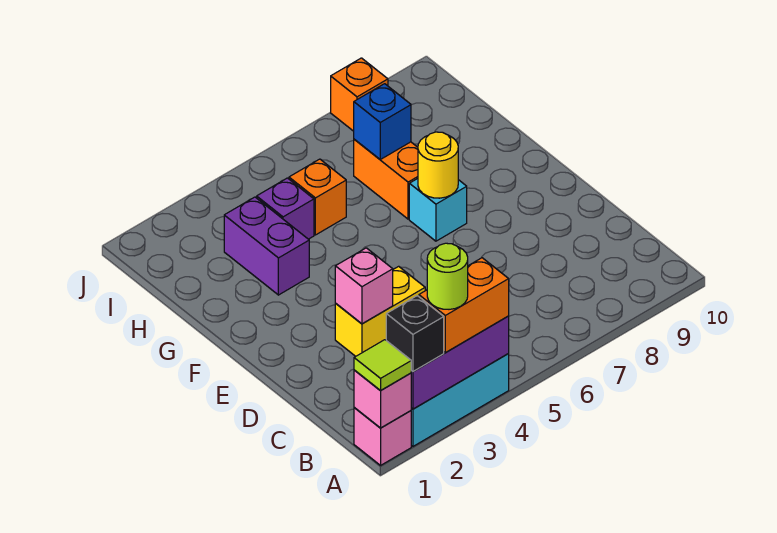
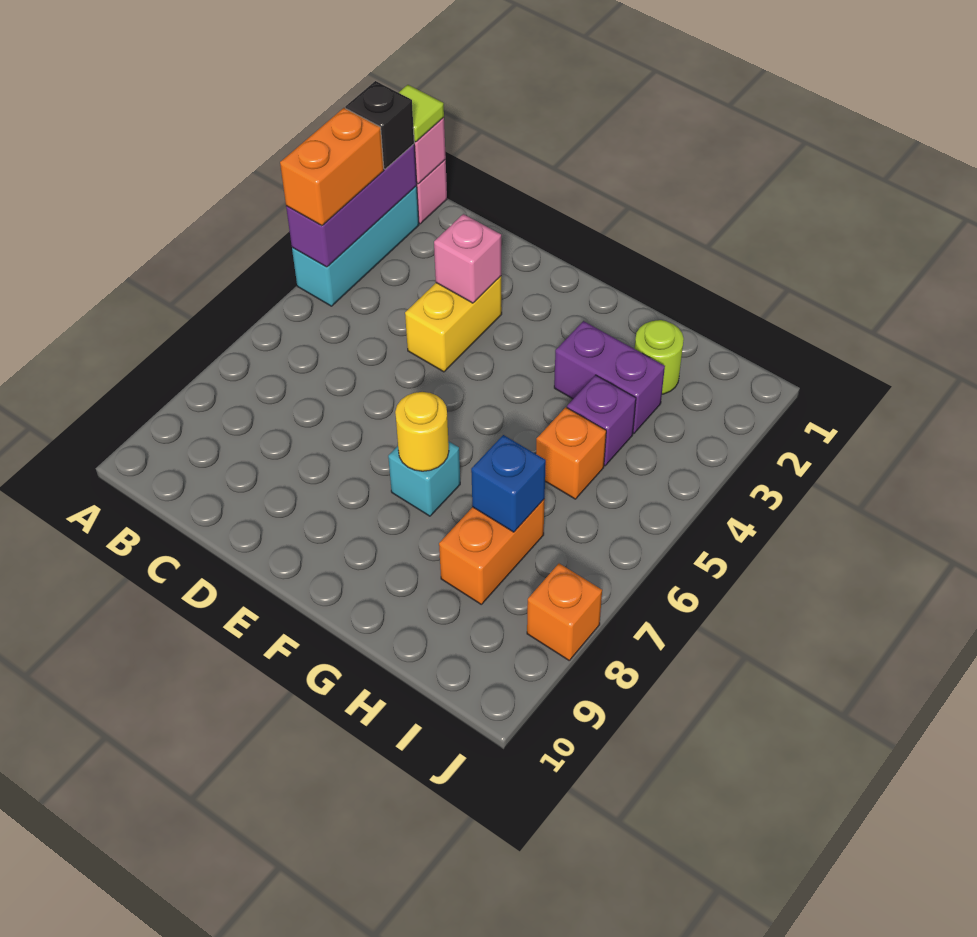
lime round brick A3 level 4 -> lime round brick H2 level 1
orange brick G7:H7 level 1 -> orange brick H7:H8 level 1

